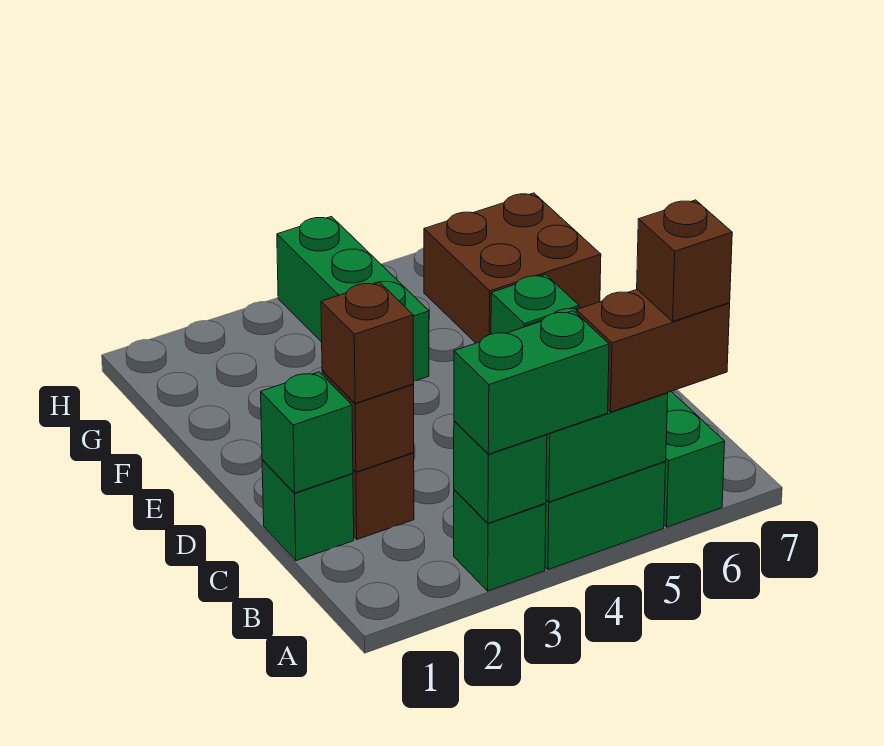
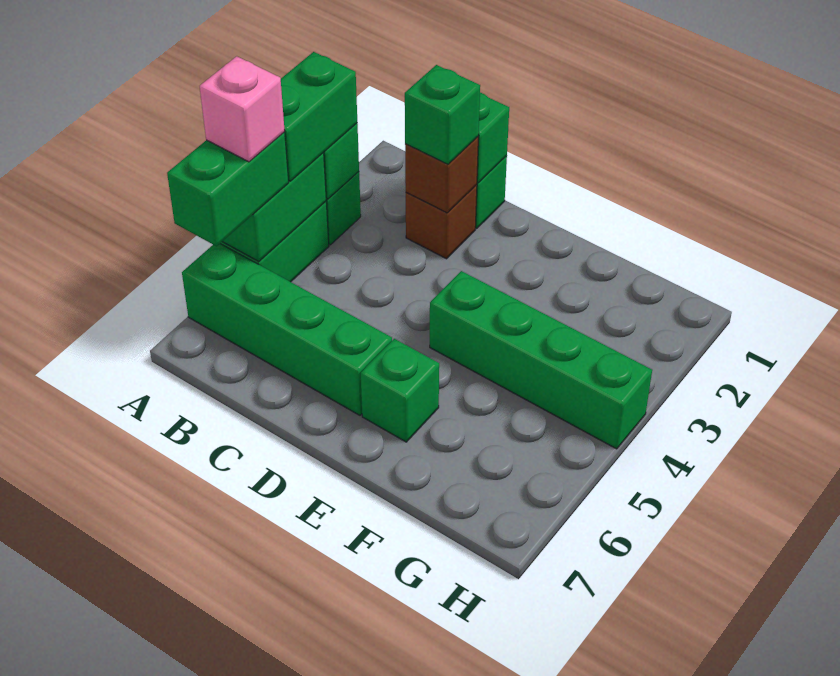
brown brick A5:A6 level 3 -> green brick A5:A6 level 3
none -> pink brick A5 level 4
brown brick A6 level 4 -> none
brown brick C2 level 3 -> green brick C2 level 3
green brick F4:H4 level 1 -> green brick E4:H4 level 1
brown brick F6:G7 level 1 -> none

